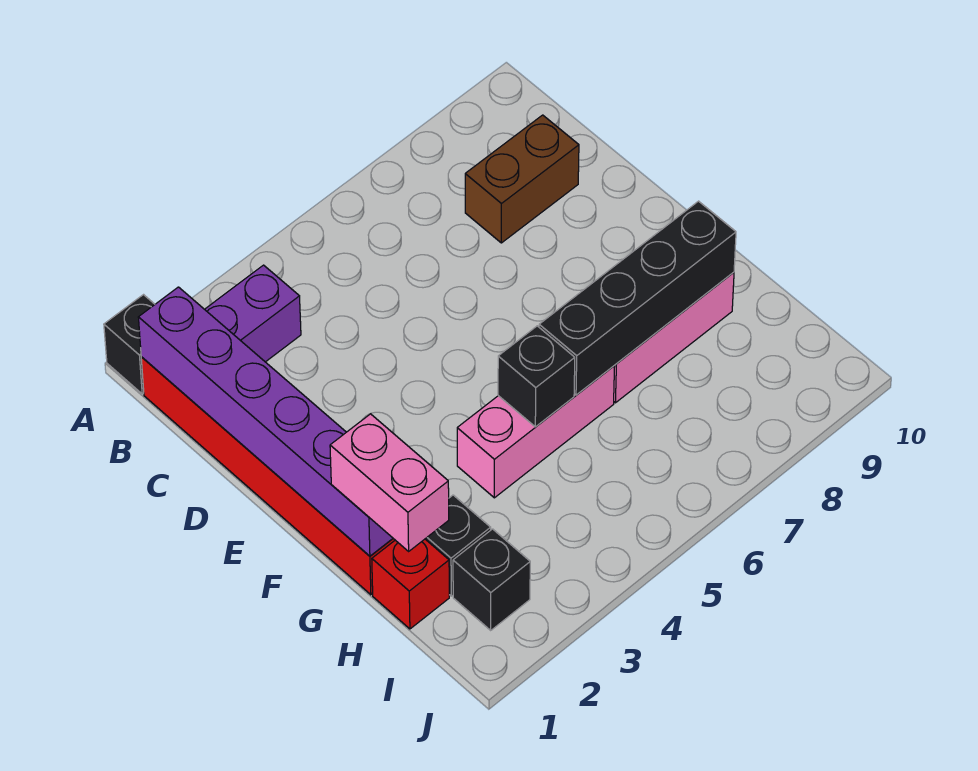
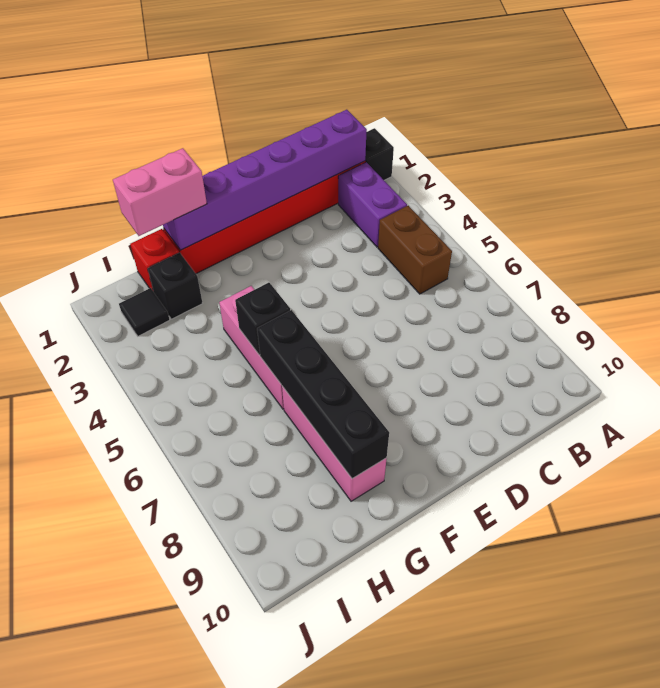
brown brick C8:C9 level 1 -> brown brick B4:B5 level 1
black brick I2 level 1 -> black tile I2 level 1

